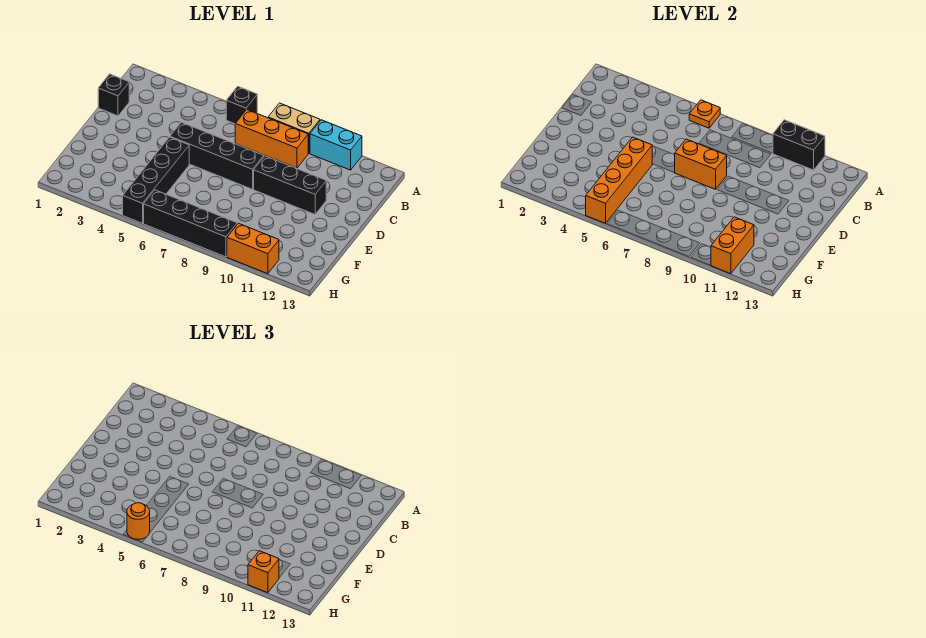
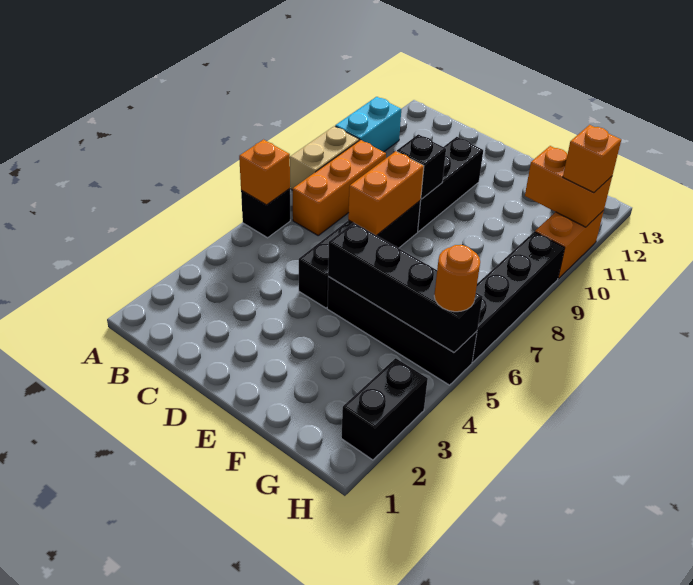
orange plate A6 level 2 -> orange brick A6 level 2
black brick A10:A11 level 2 -> black brick H2:H3 level 1
black brick C1 level 1 -> black brick D9 level 2
orange brick E5:H5 level 2 -> black brick E5:H5 level 2

